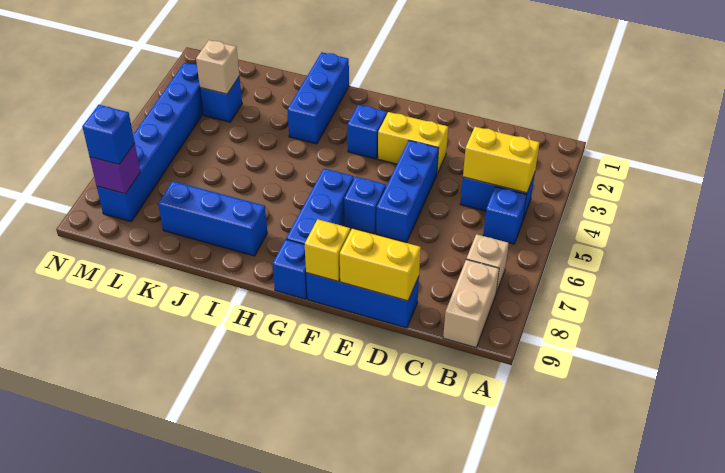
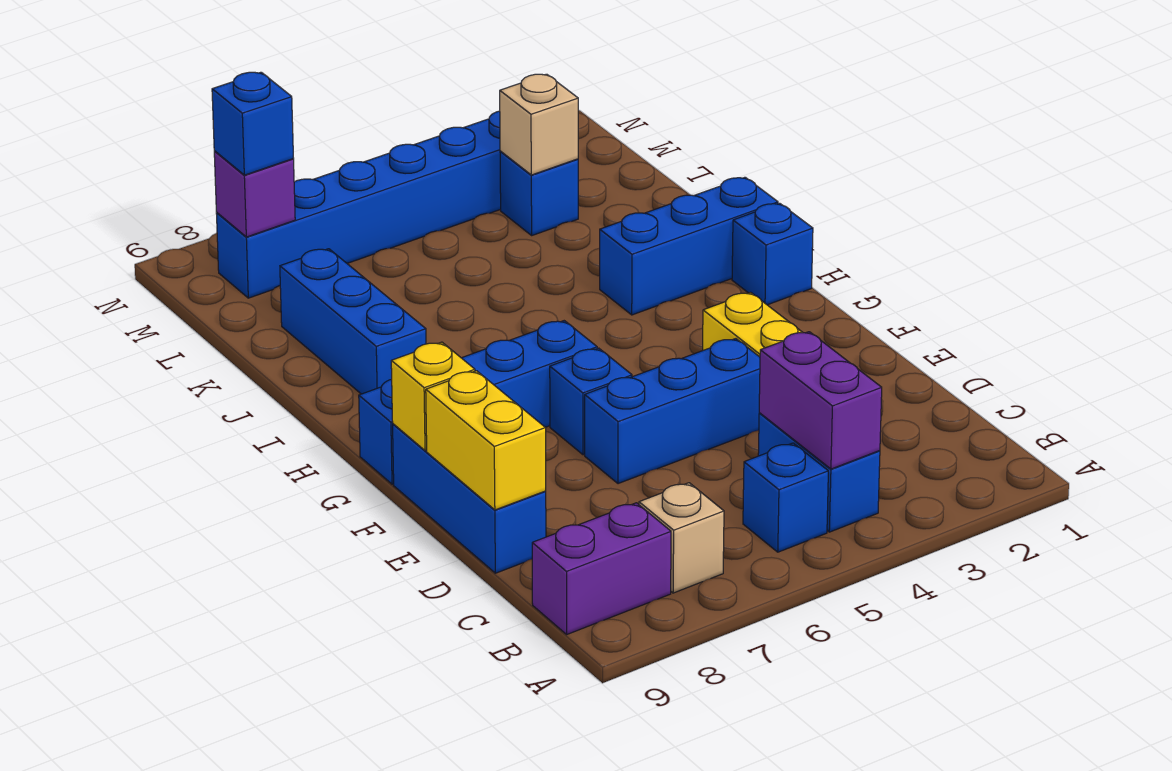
yellow brick B4:C4 level 2 -> purple brick B4:C4 level 2
tan brick B8:B9 level 1 -> purple brick B8:B9 level 1
blue brick G3 level 1 -> blue brick H1 level 1

